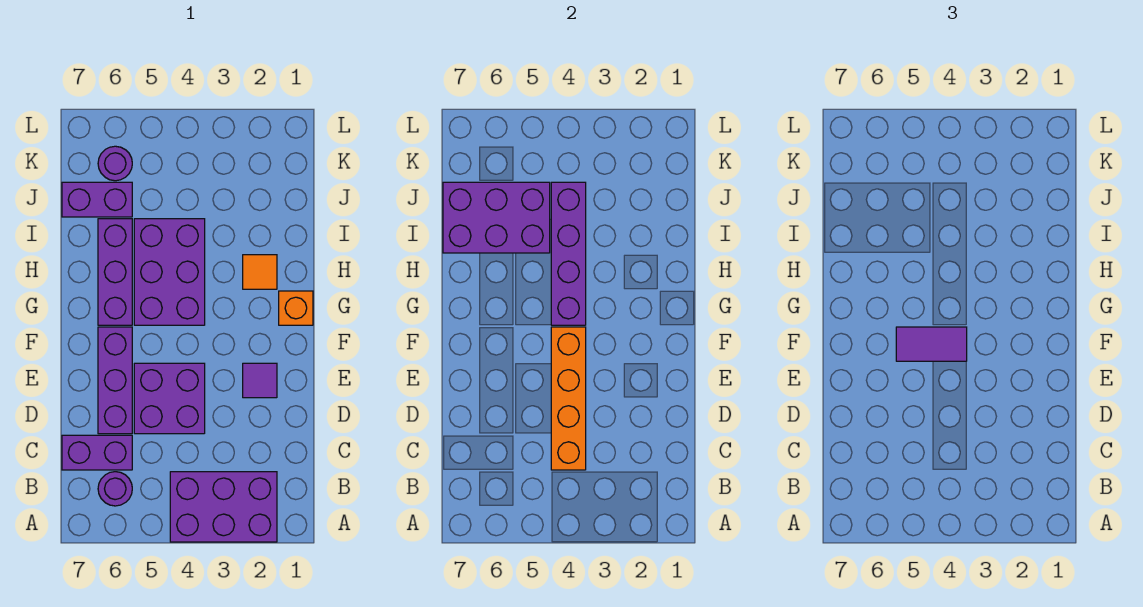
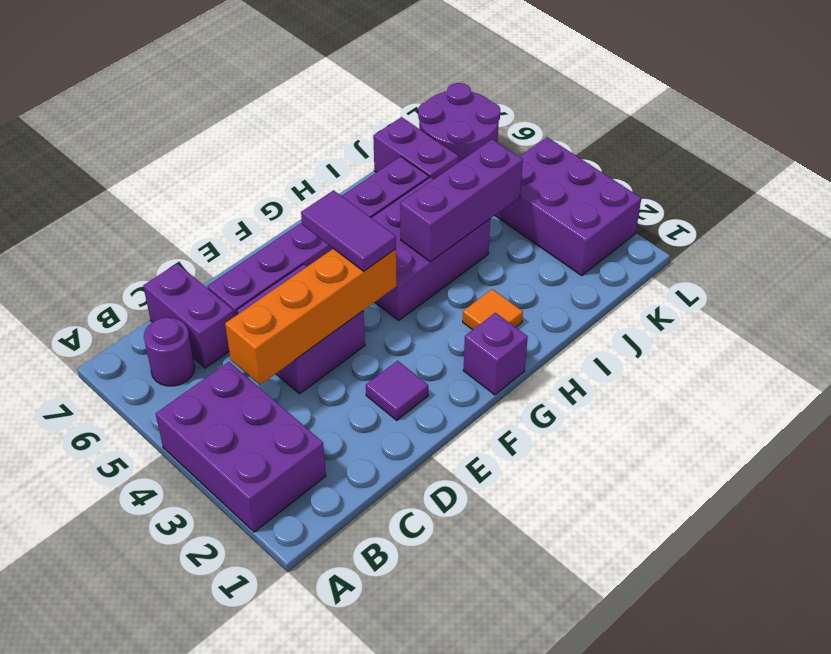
orange brick G1 level 1 -> purple brick G1 level 1
purple brick G4:J4 level 2 -> purple brick H4:J4 level 2
purple brick I5:J7 level 2 -> purple brick K2:L4 level 1
purple round brick K6 level 1 -> purple round brick K6:L7 level 1

